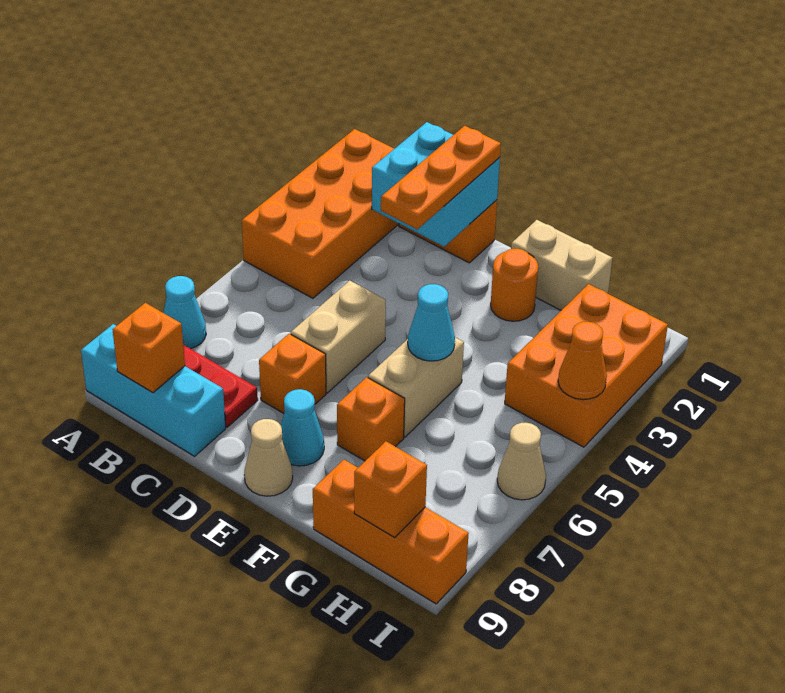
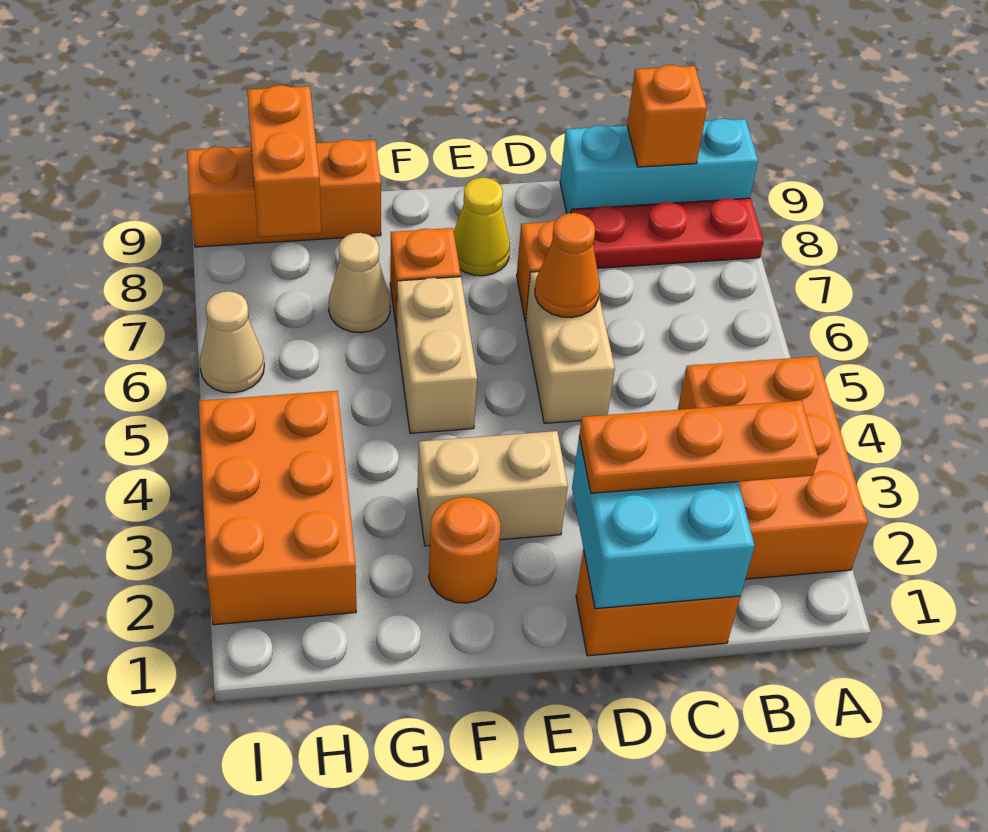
orange brick A1:B4 level 1 -> orange brick A2:B4 level 1
cyan cone A7 level 1 -> none
orange plate D1:D3 level 3 -> orange plate B2:D2 level 3
cyan cone E8 level 1 -> yellow cone E8 level 1
tan cone E9 level 1 -> tan cone G7 level 1
tan brick F1:G1 level 1 -> tan brick E3:F3 level 1
cyan cone F5 level 2 -> none
orange brick H9 level 2 -> orange brick H8:H9 level 2
orange cone I4 level 2 -> orange cone D6 level 2

